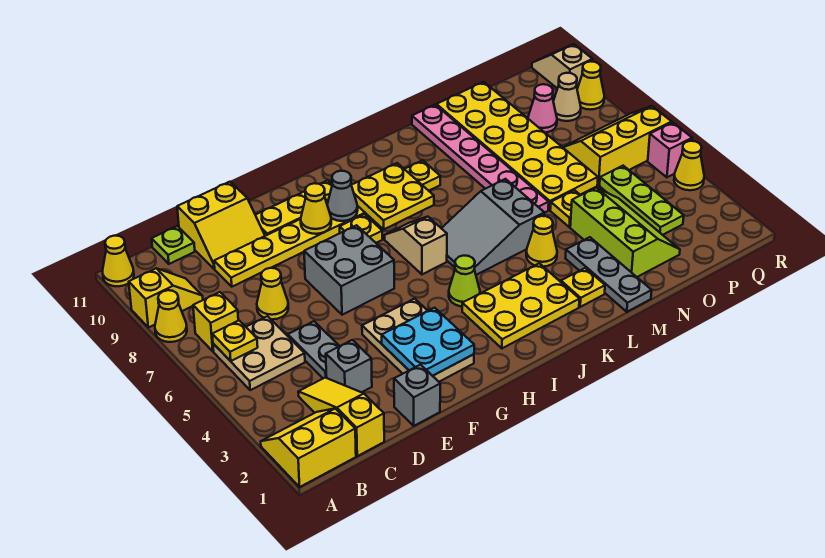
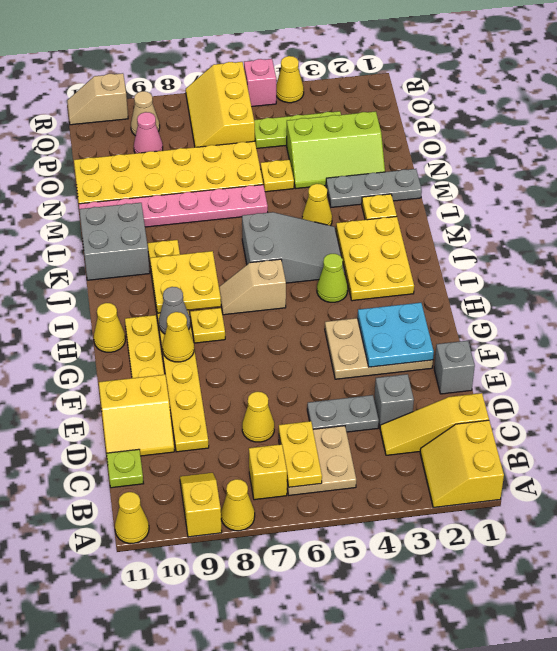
yellow plate B6 level 2 -> yellow plate B6:C6 level 2
yellow slope D10:E11 level 1 top 11 -> yellow slope D10:E11 level 1 top E
grey brick F6:G7 level 1 -> grey brick K10:L11 level 1
grey slope J5:L6 level 1 top L -> grey slope J4:K6 level 1 top 6
lime slope N2:O4 level 1 top N -> lime slope N2:O4 level 1 top O
yellow cone R9 level 1 -> yellow cone H11 level 1

